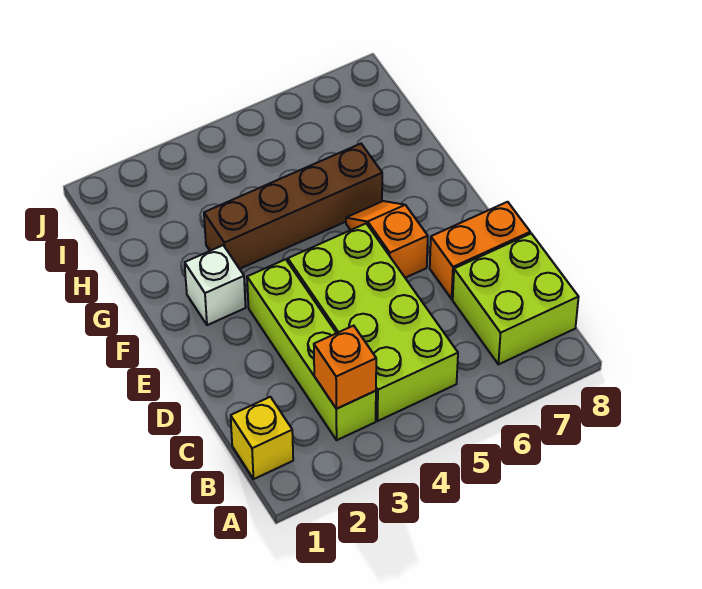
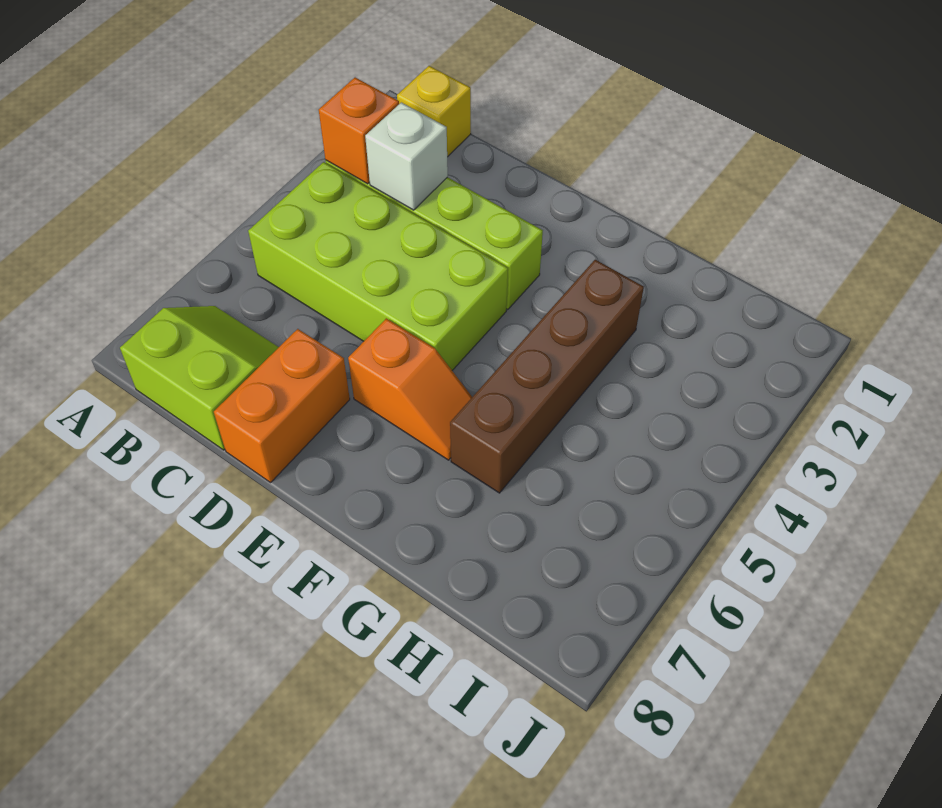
lime brick B7:C8 level 1 -> lime slope B7:C8 level 1 top 8
white brick F2 level 1 -> white brick C3 level 2

